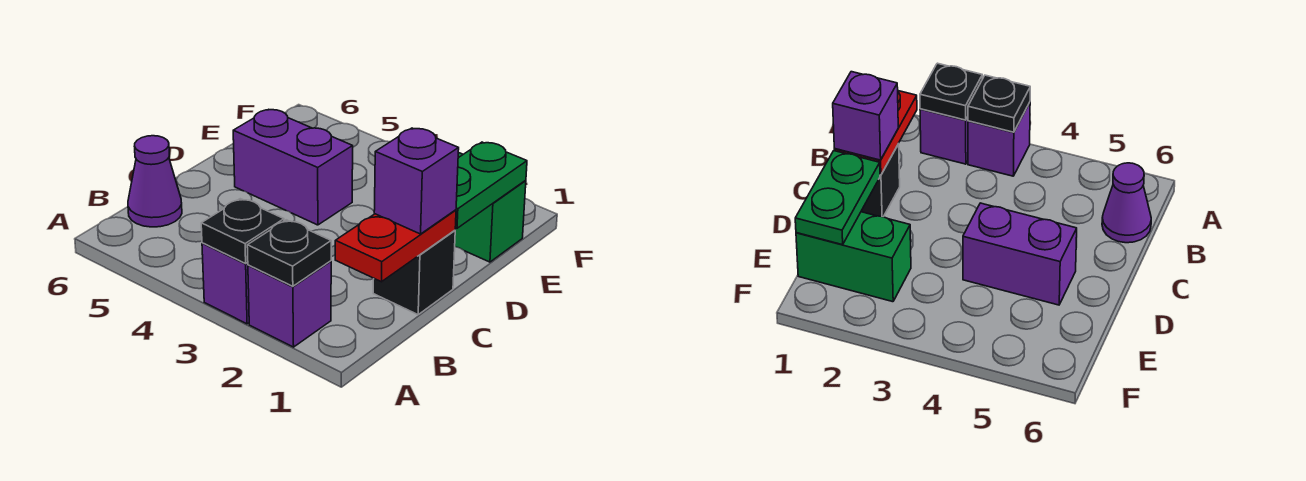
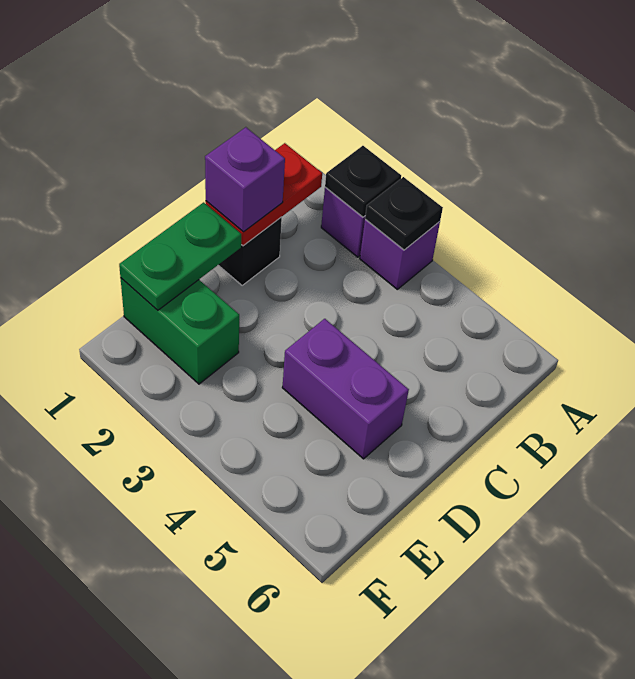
purple cone B6 level 1 -> none

